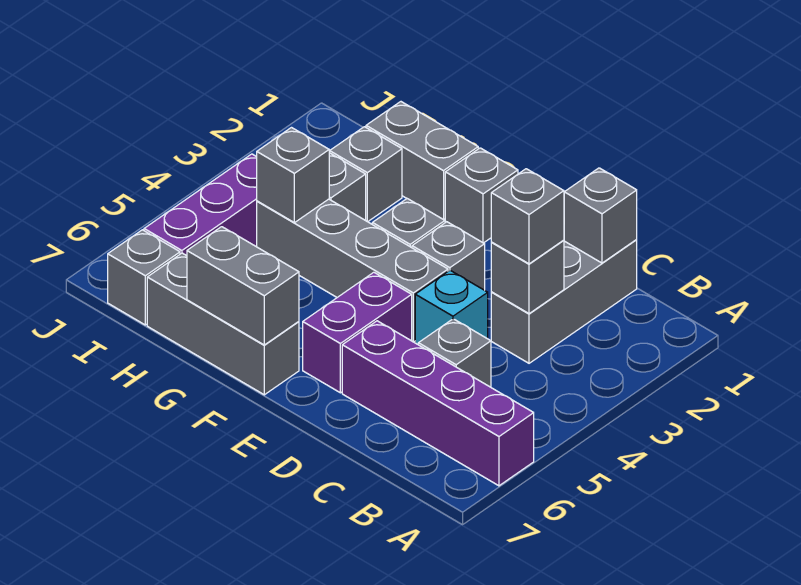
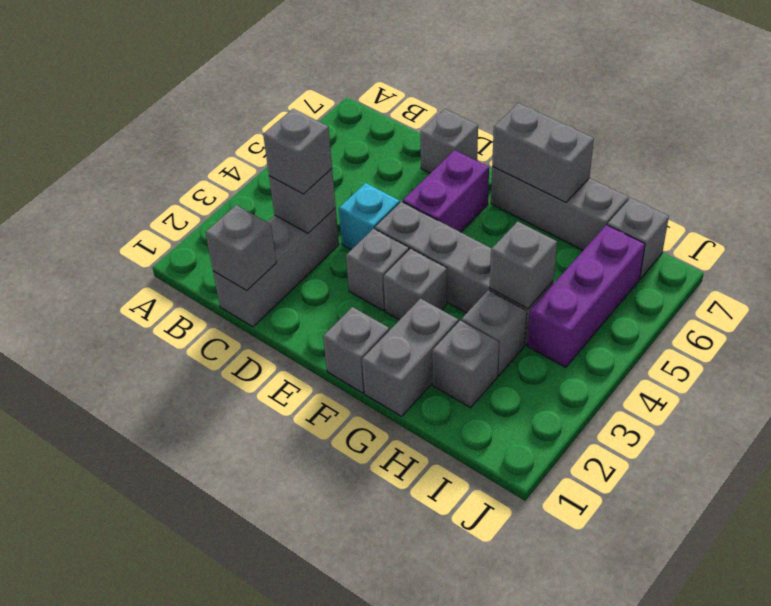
purple brick A6:D6 level 1 -> none
grey brick C5 level 1 -> grey brick D7 level 1
grey brick G1:H1 level 1 -> grey brick G1:G2 level 1

